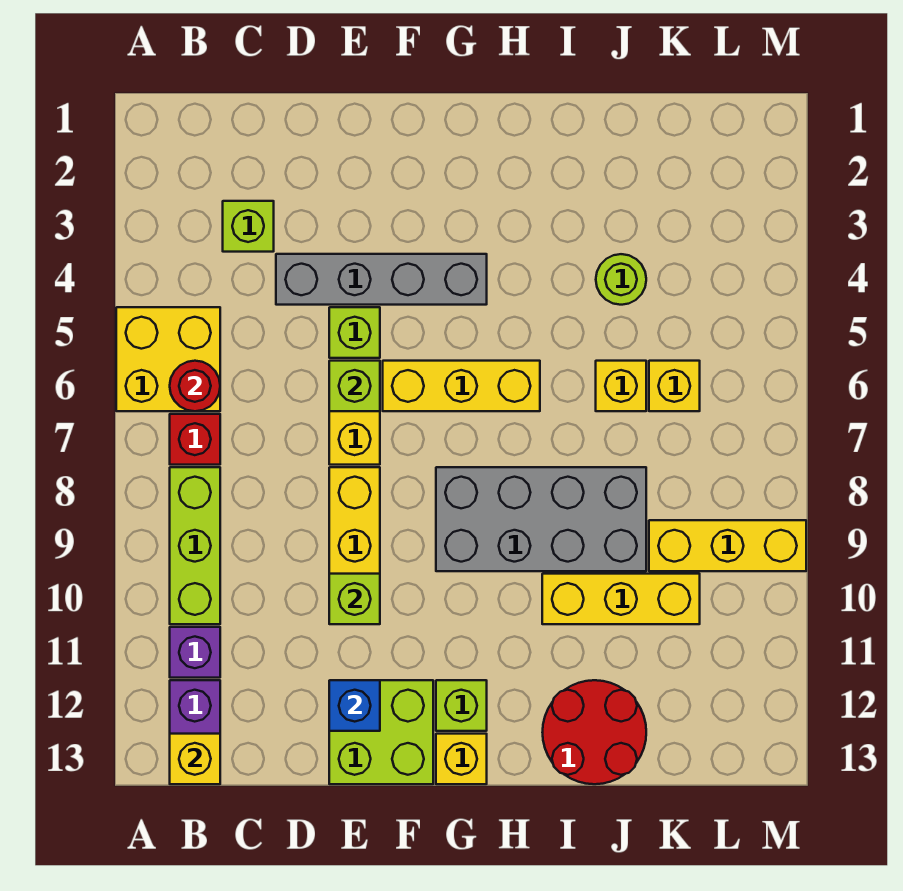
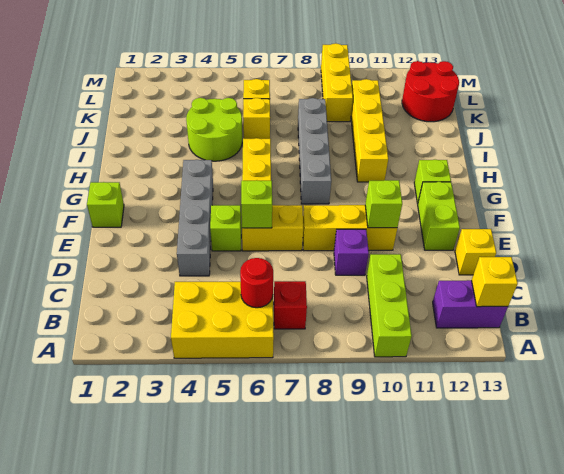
yellow brick A5:B6 level 1 -> yellow brick A4:B6 level 1
lime brick B8:B10 level 1 -> lime brick A10:C10 level 1
purple brick B11 level 1 -> purple brick D9 level 1
lime brick C3 level 1 -> lime brick F1 level 1
lime brick E12:F13 level 1 -> lime brick E12:F12 level 1
blue brick E12 level 2 -> none
grey brick G8:J9 level 1 -> grey brick G8:J8 level 1
yellow brick G13 level 1 -> yellow brick D13 level 1
yellow brick I10:K10 level 1 -> yellow brick H10:K10 level 1
red round brick I12:J13 level 1 -> red round brick K12:L13 level 1
lime round brick J4 level 1 -> lime round brick I4:J5 level 1

